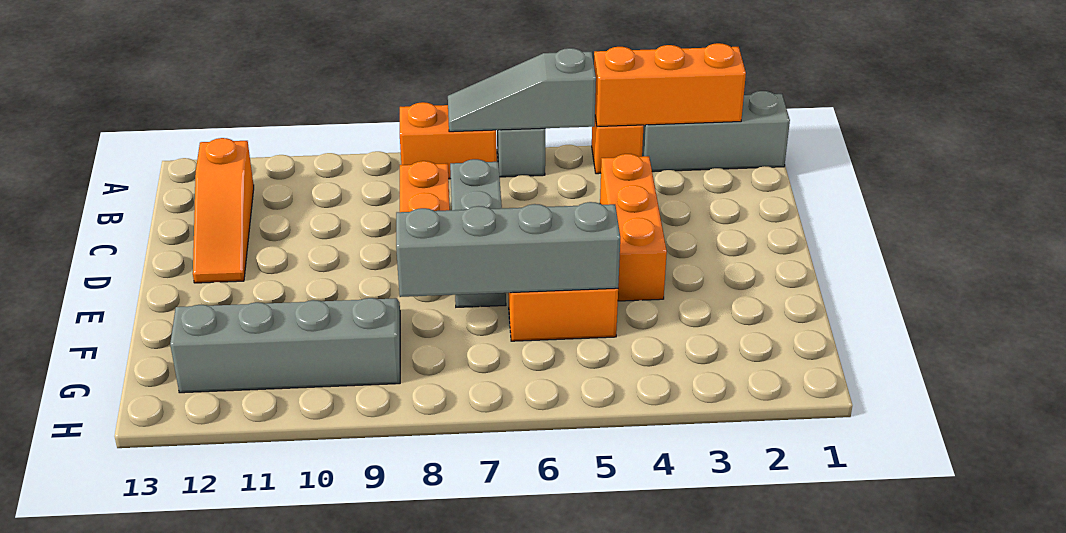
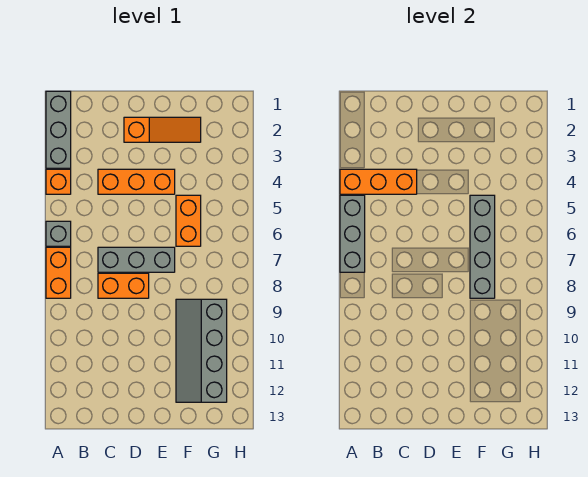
orange brick A2:A4 level 2 -> orange brick A4:C4 level 2
grey slope A5:A7 level 2 top 5 -> grey brick A5:A7 level 2
orange slope B12:D12 level 1 top B -> orange slope D2:F2 level 1 top D

